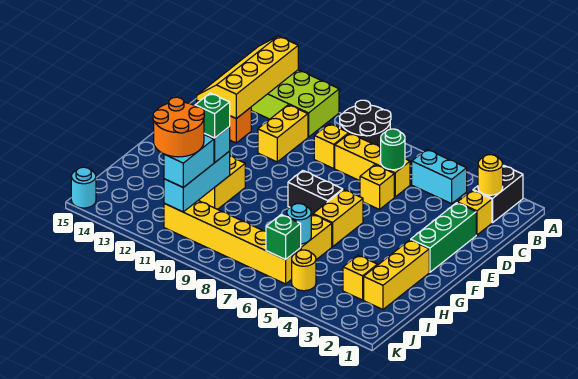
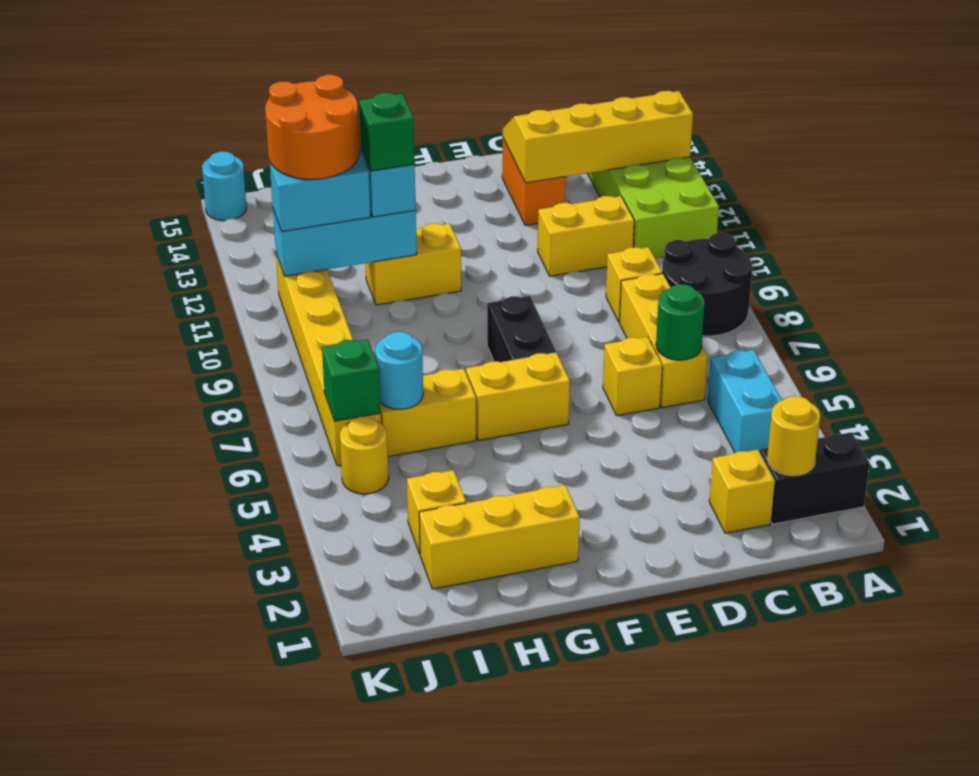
green brick D2:F2 level 1 -> none

